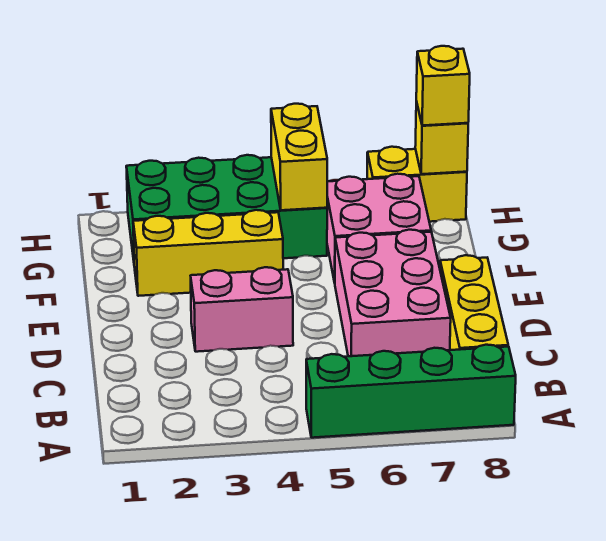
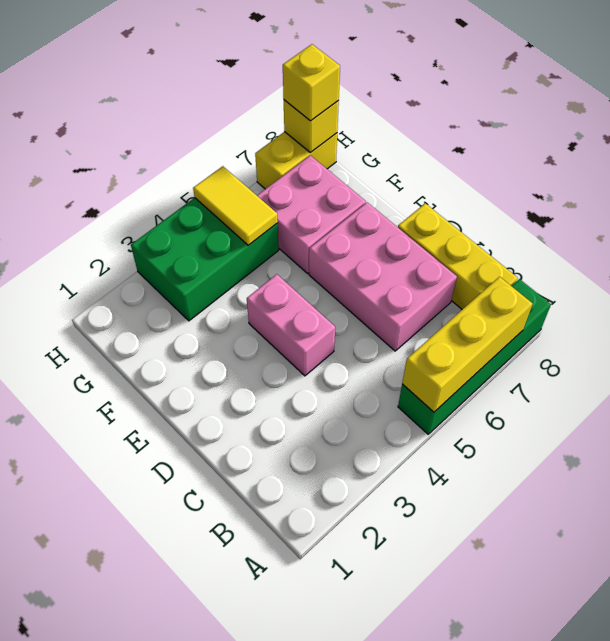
pink brick D3:D4 level 1 -> pink brick D4:E4 level 1
yellow brick F2:F4 level 1 -> yellow brick A5:A7 level 2
green brick G2:H5 level 1 -> green brick G3:H5 level 1
yellow brick G5:H5 level 2 -> yellow tile G5:H5 level 2

